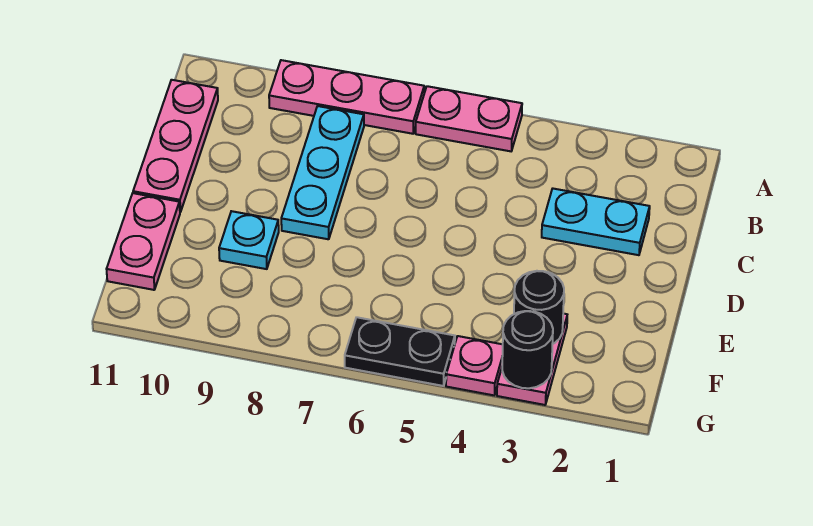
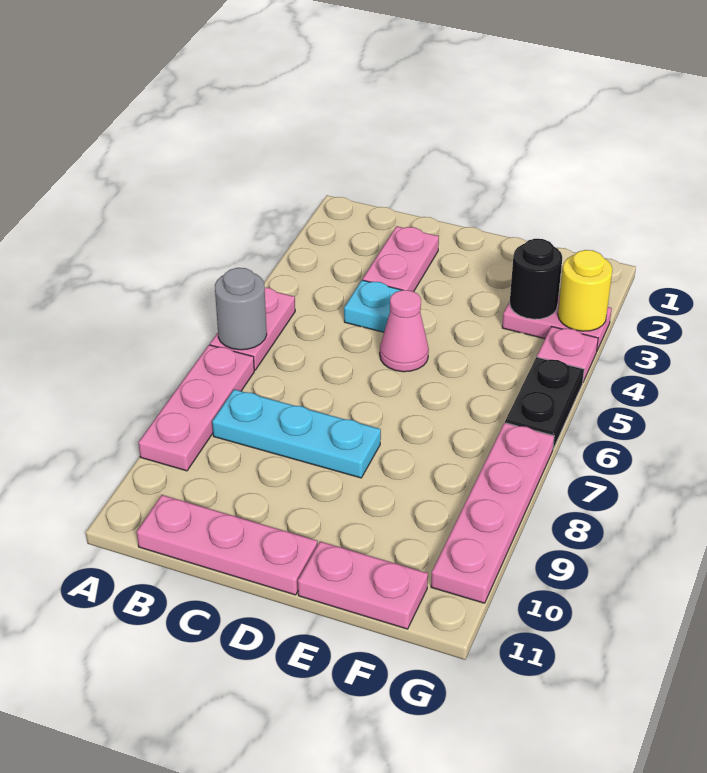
none -> grey round brick A6 level 2
cyan plate C2:C3 level 1 -> pink plate C2:C3 level 1
none -> pink cone D5 level 1
cyan plate E9 level 1 -> cyan plate C4 level 1
black round brick G3 level 2 -> yellow round brick G3 level 2
none -> pink plate G7:G10 level 1

